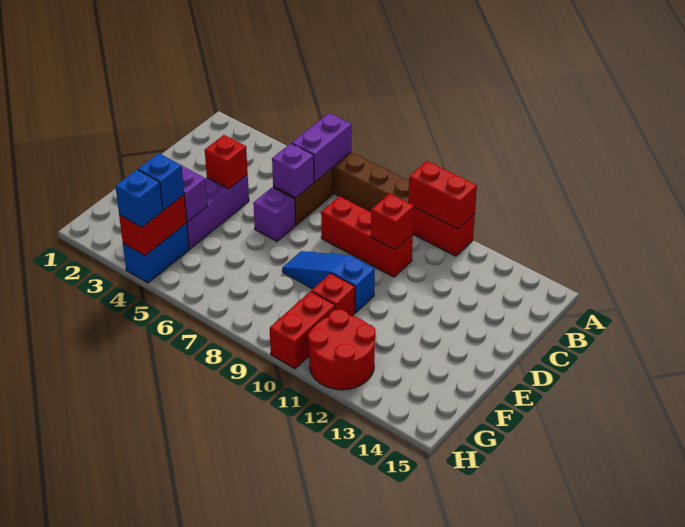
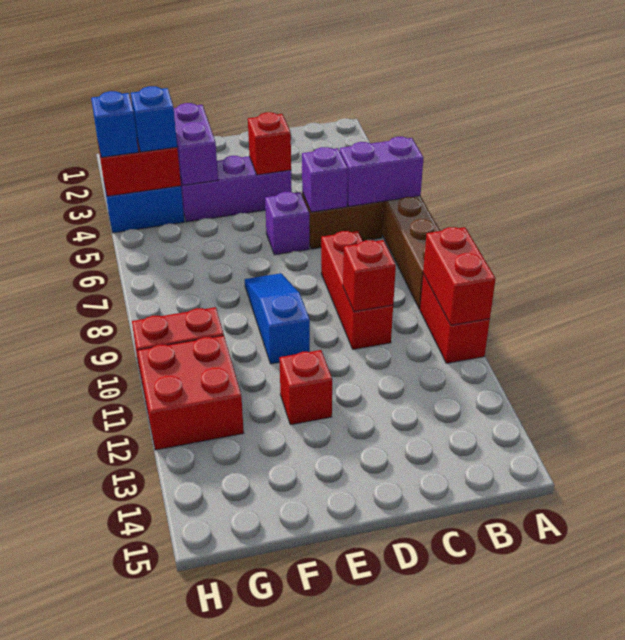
red brick F10 level 1 -> red brick E12 level 1
red round brick G11:H12 level 1 -> red brick G11:H12 level 1

